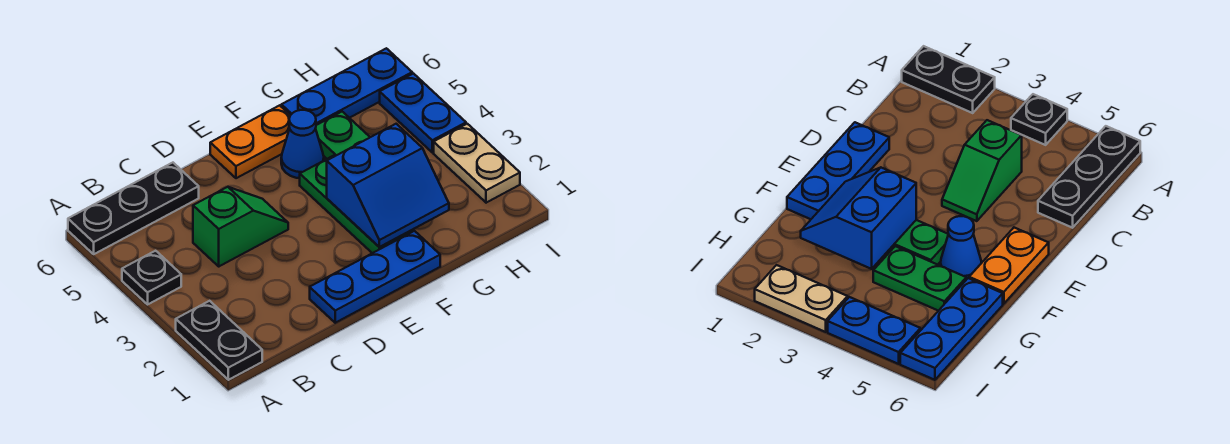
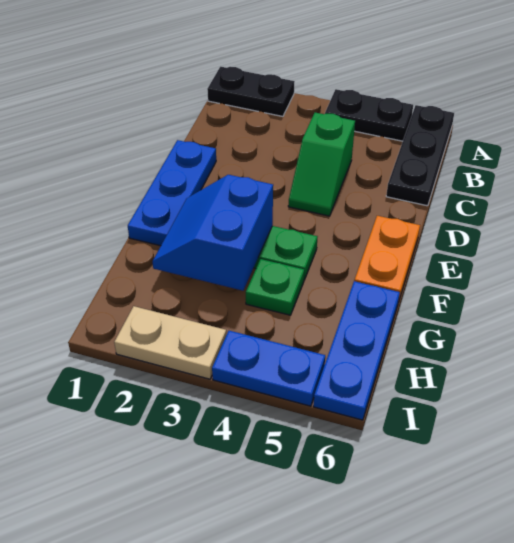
black plate A4 level 1 -> black plate A4:A5 level 1
blue cone F5 level 1 -> none
green plate G4:G5 level 1 -> green plate G4 level 1

